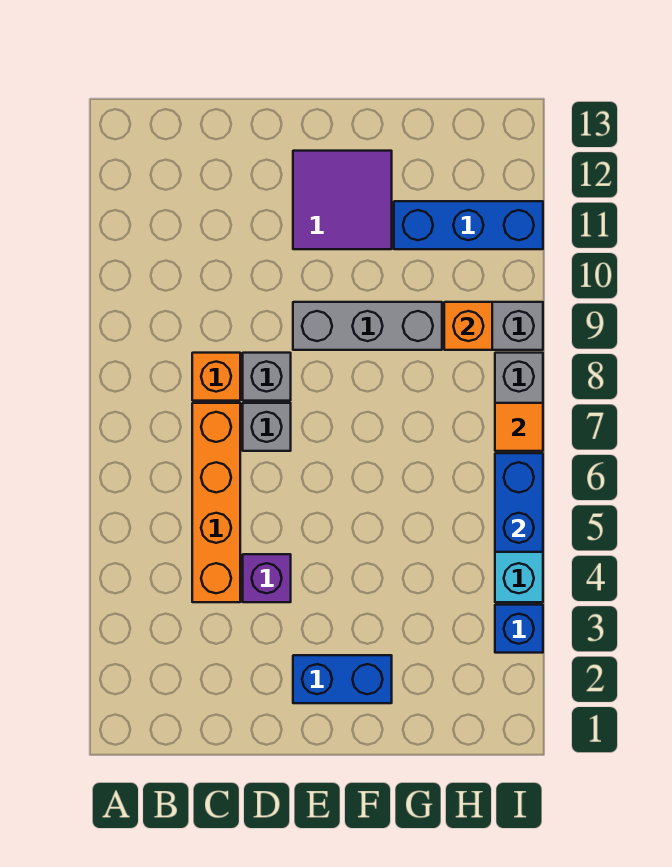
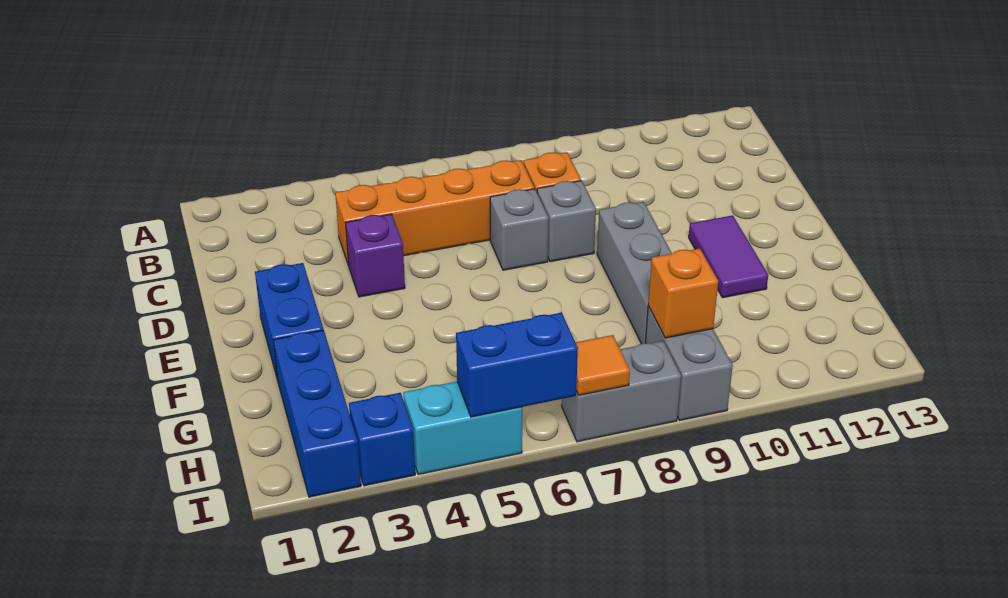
purple tile E11:F12 level 1 -> purple tile E11:F11 level 1
blue brick G11:I11 level 1 -> blue brick G2:I2 level 1

